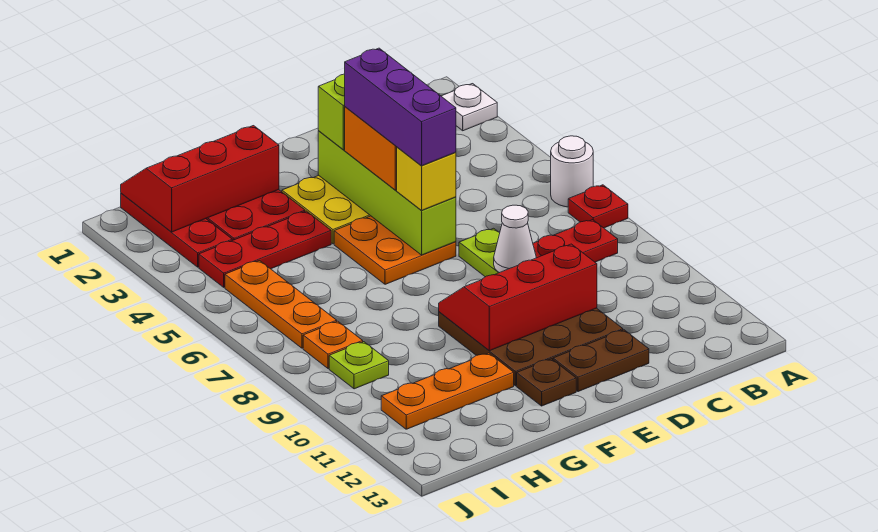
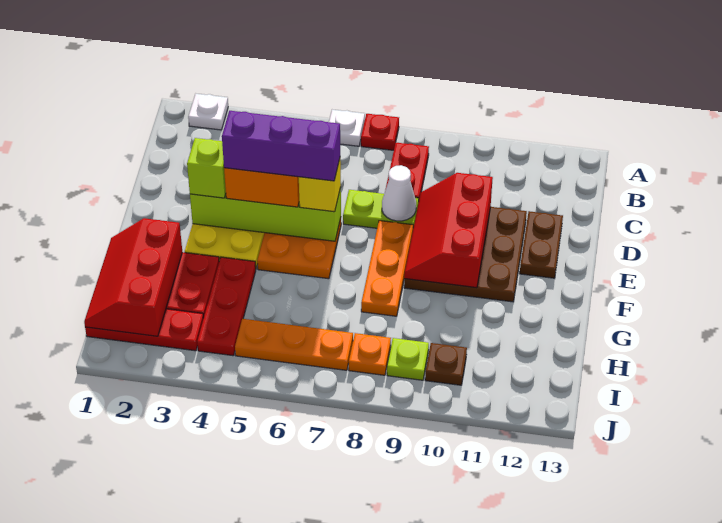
white round brick A6 level 1 -> white plate A6 level 1
brown plate F12 level 1 -> brown plate I10 level 1
orange plate G11:I11 level 1 -> orange plate E8:G8 level 1

